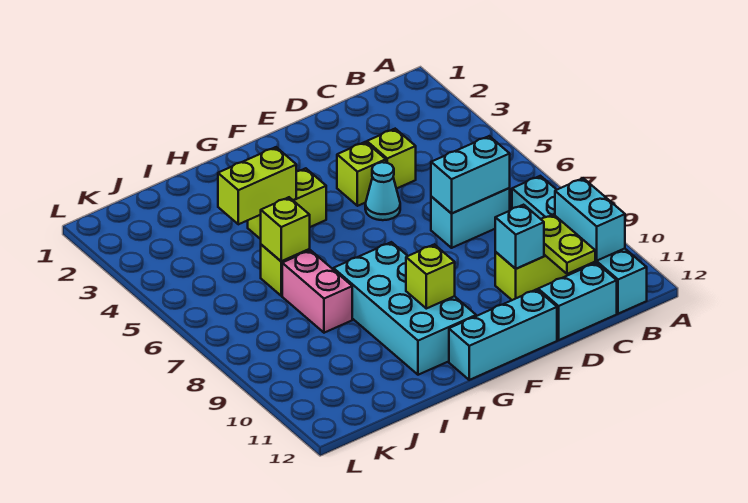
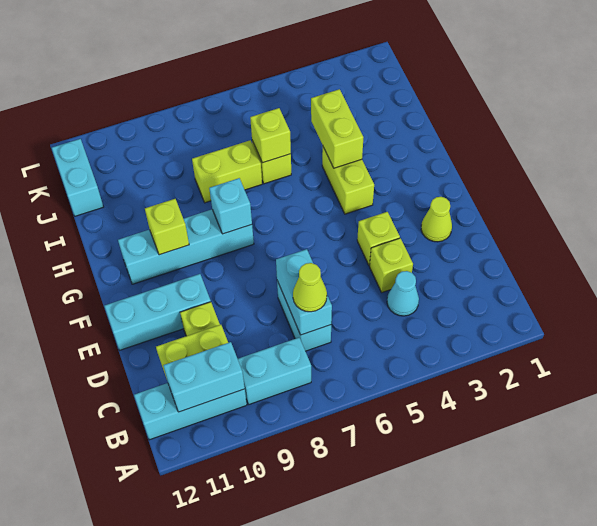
none -> lime cone C7 level 3
cyan brick C12:D12 level 1 -> cyan brick J12:K12 level 1
cyan brick D10 level 2 -> cyan brick G8 level 2
none -> lime cone E2 level 1
cyan cone E5 level 1 -> cyan cone C4 level 1
cyan brick E12:G12 level 1 -> cyan brick E10:E12 level 1
cyan brick G8:H11 level 1 -> cyan brick G8:G11 level 1
pink brick I7:I8 level 1 -> lime brick I7:I8 level 1

